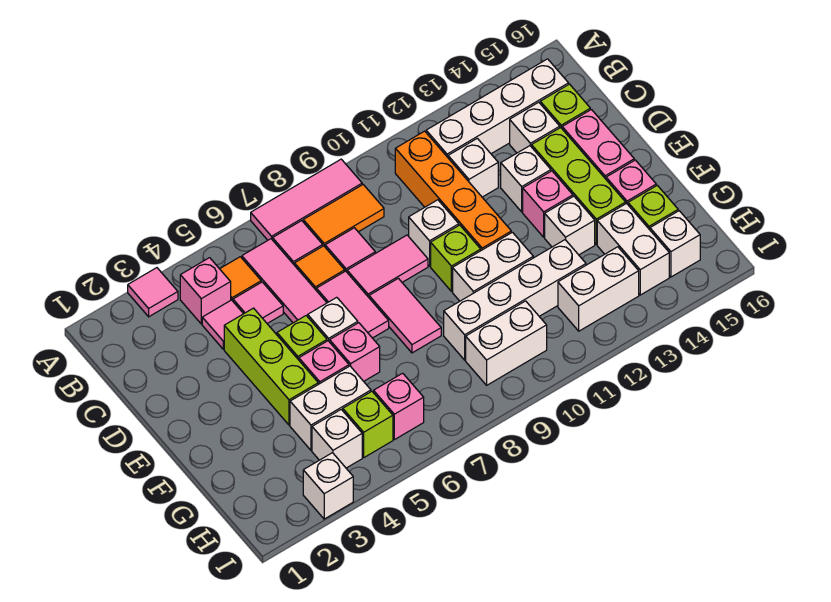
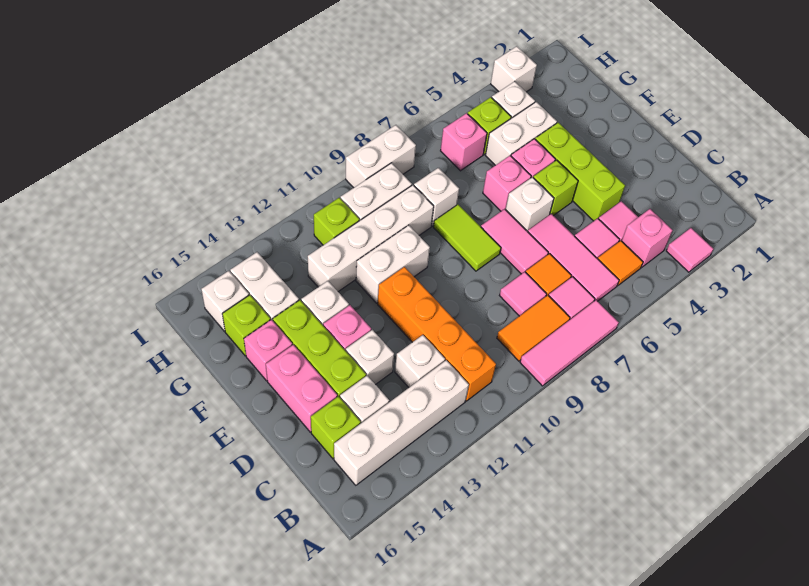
pink tile D8:D9 level 1 -> none
white brick D10 level 1 -> white brick G8 level 1
pink tile E8:F8 level 1 -> lime tile E8:F8 level 1
lime brick E10 level 1 -> lime brick H11 level 1
white brick H12:H13 level 1 -> white brick I8:I9 level 1

